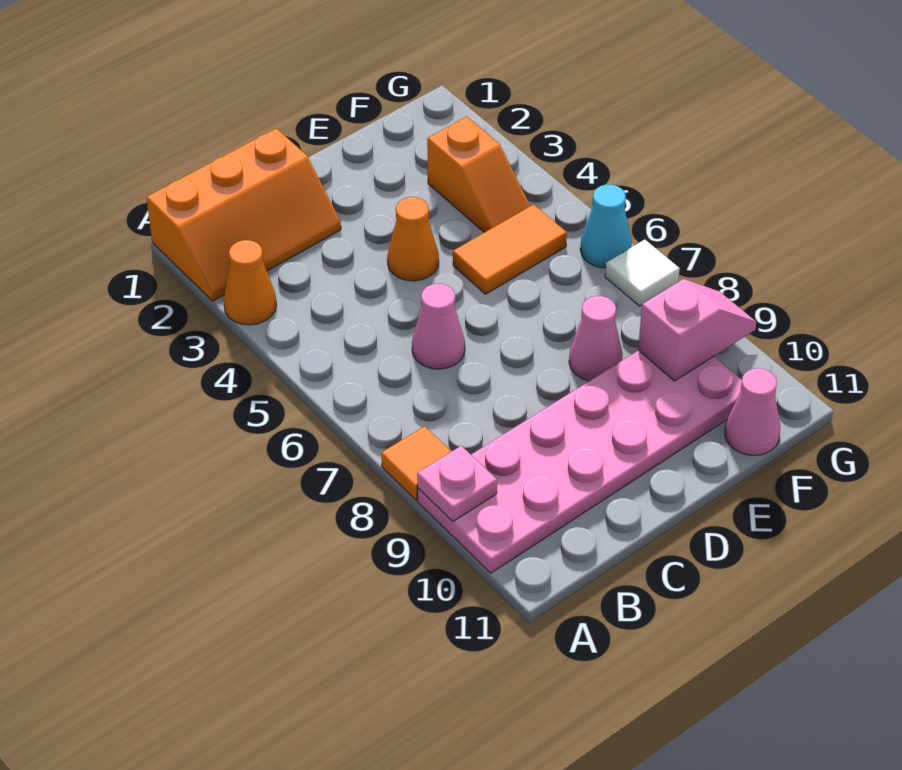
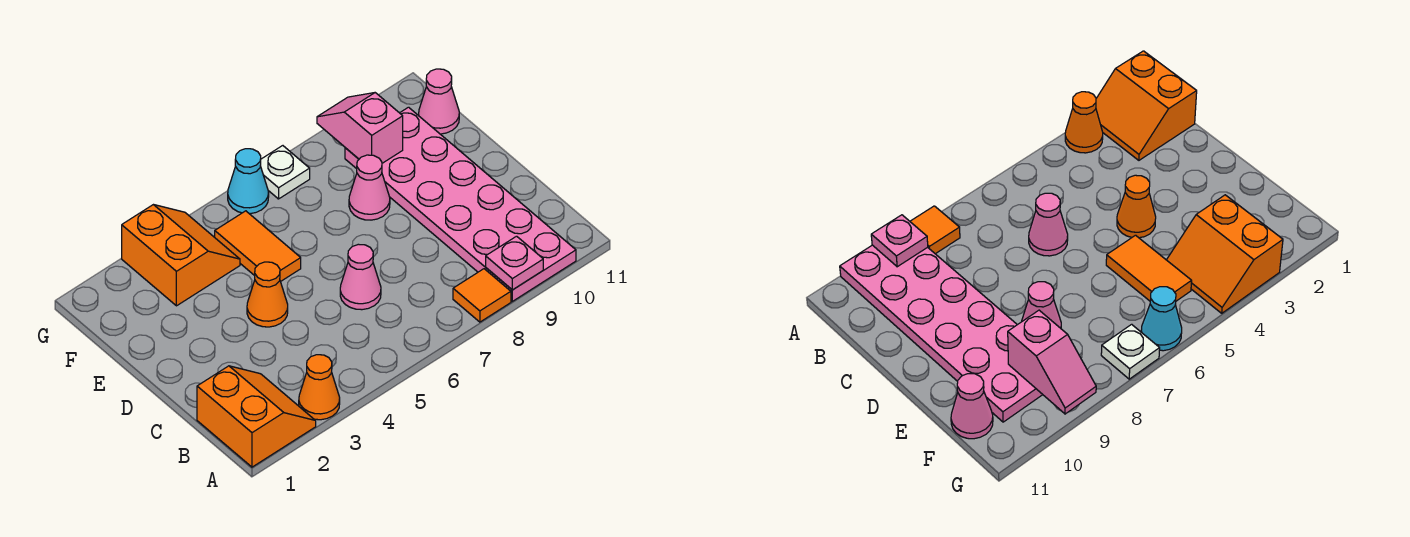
orange slope A1:C2 level 1 top 1 -> orange slope A1:B2 level 1 top 1
orange slope F3:F4 level 1 top 3 -> orange slope F3:G4 level 1 top 3
white tile G7 level 1 -> white plate G7 level 1

